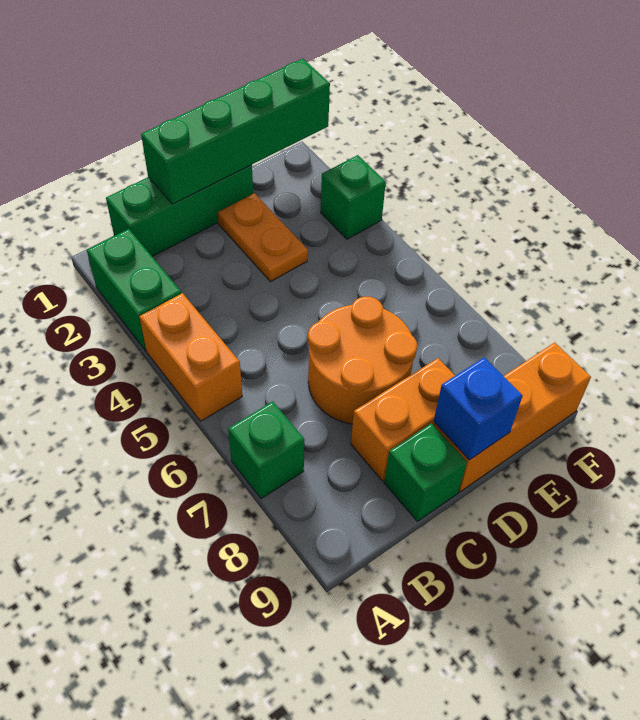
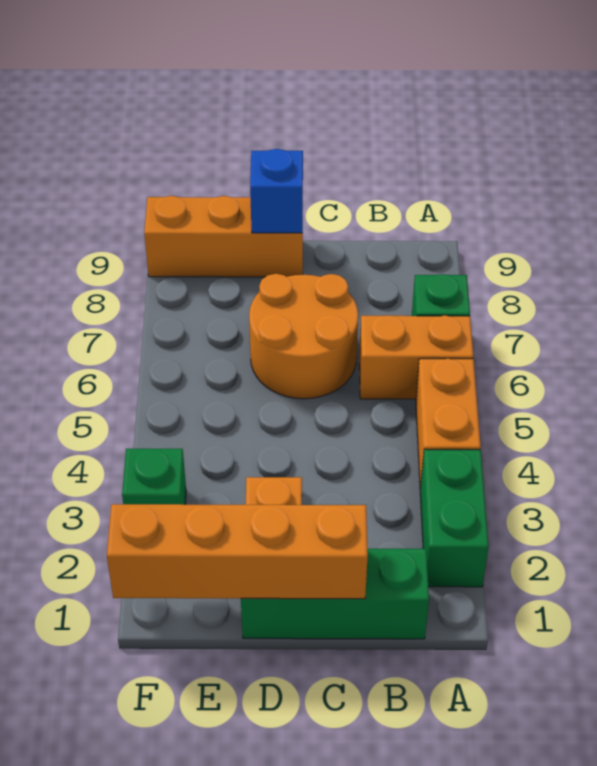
green brick C1:F1 level 2 -> orange brick C1:F1 level 2
orange brick C8:D8 level 1 -> orange brick A6:B6 level 1
green brick C9 level 1 -> none

